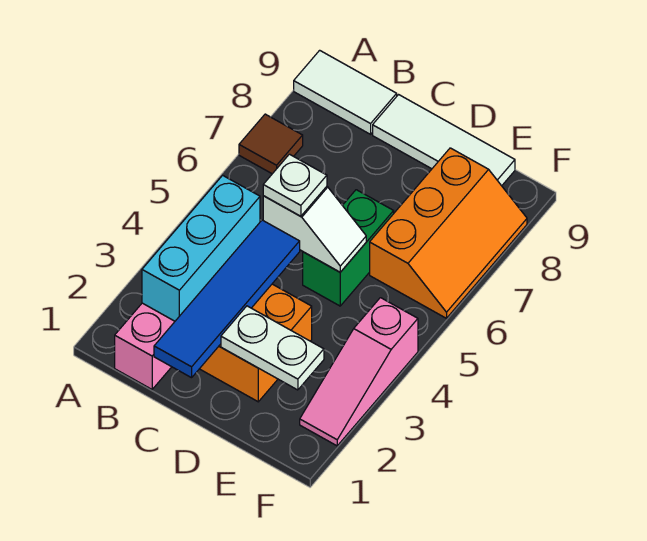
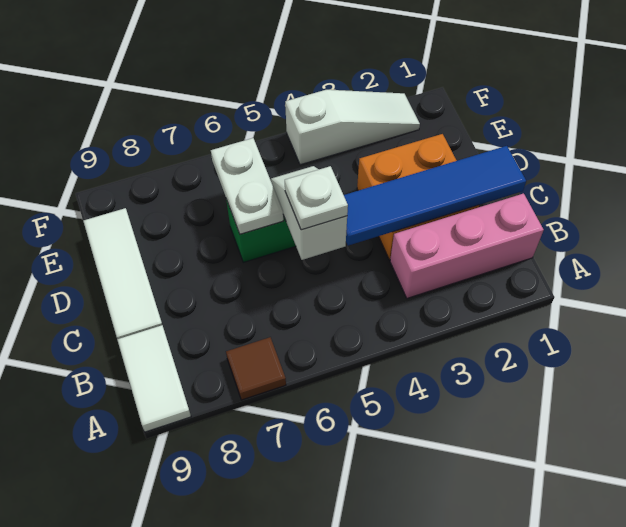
cyan brick B2:B4 level 2 -> none
white plate D2:E2 level 2 -> white plate D6:E6 level 2
orange slope E6:F8 level 1 top E -> none
pink slope F2:F4 level 1 top 4 -> white slope F2:F4 level 1 top 4

